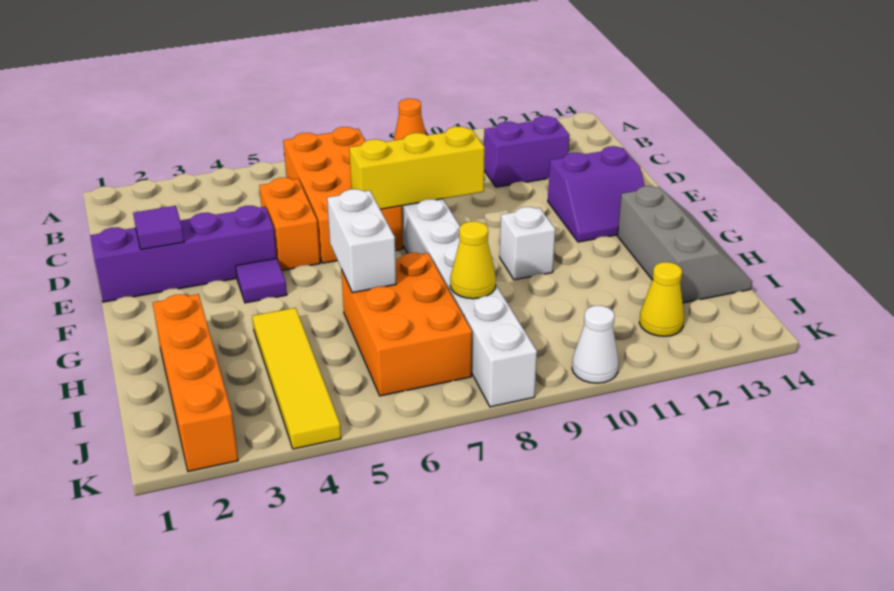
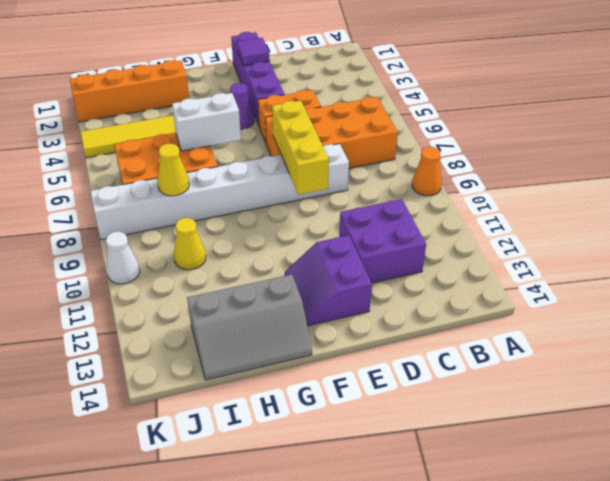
purple brick C11:C12 level 1 -> purple brick C11:D12 level 1
purple tile F4 level 1 -> purple cone F4 level 1
white brick G10 level 1 -> none
yellow cone J12 level 1 -> yellow cone I10 level 1

